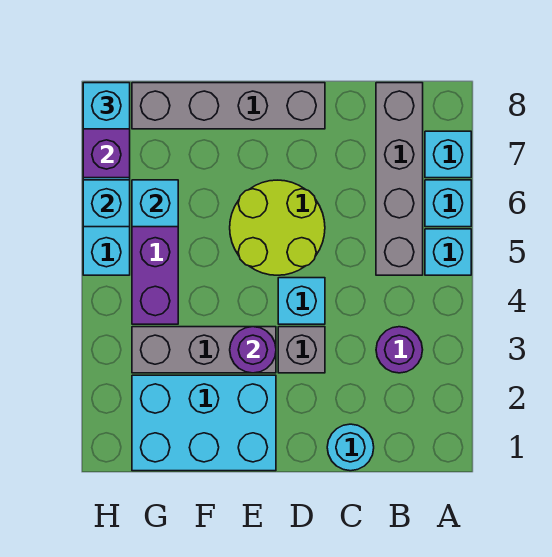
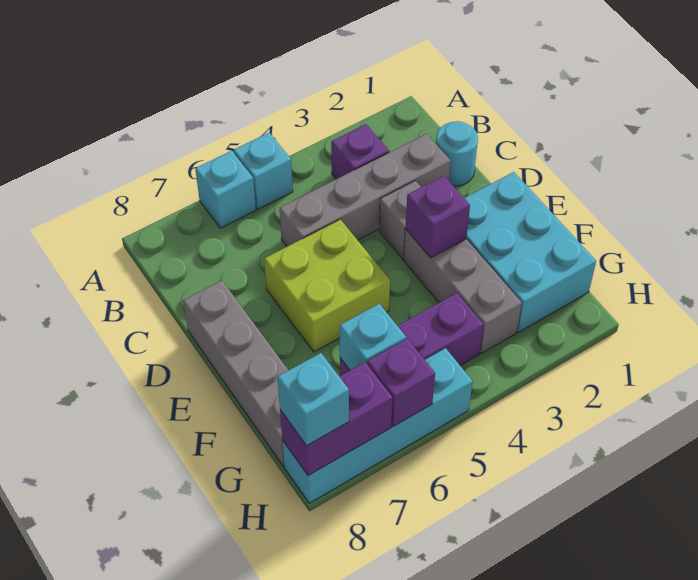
cyan brick A7 level 1 -> none
purple round brick B3 level 1 -> purple brick B3 level 1
grey brick B5:B8 level 1 -> grey brick C2:C5 level 1
cyan brick D4 level 1 -> none
lime round brick D5:E6 level 1 -> lime brick D5:E6 level 1
purple round brick E3 level 2 -> purple brick E3 level 2
cyan brick H6 level 2 -> purple brick H6 level 2

